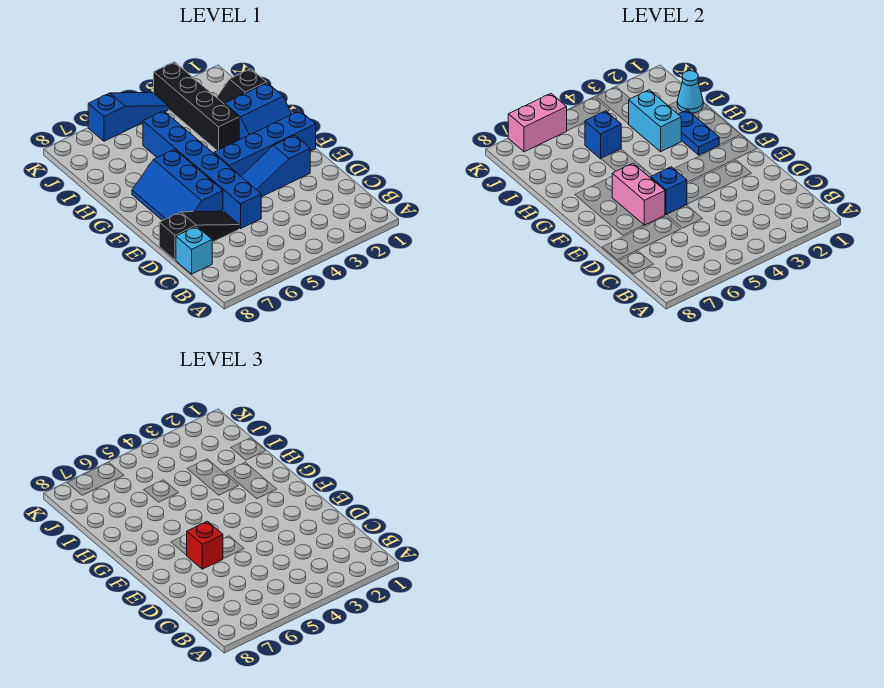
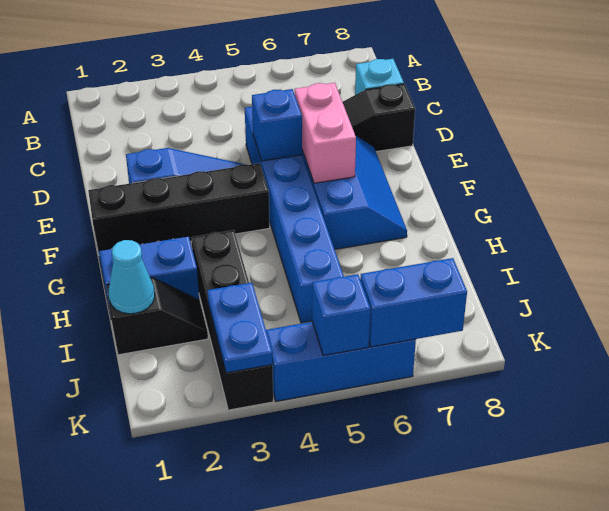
red brick E6 level 3 -> none
blue brick F1:F4 level 1 -> black brick F1:F4 level 1
blue plate G2:H2 level 2 -> blue plate J3:K3 level 2
cyan brick H3:I3 level 2 -> none
blue brick I5 level 2 -> blue brick K5 level 2
blue slope K4:K6 level 1 top 6 -> blue brick K4:K6 level 1
pink brick K6:K7 level 2 -> blue brick K6:K7 level 2

